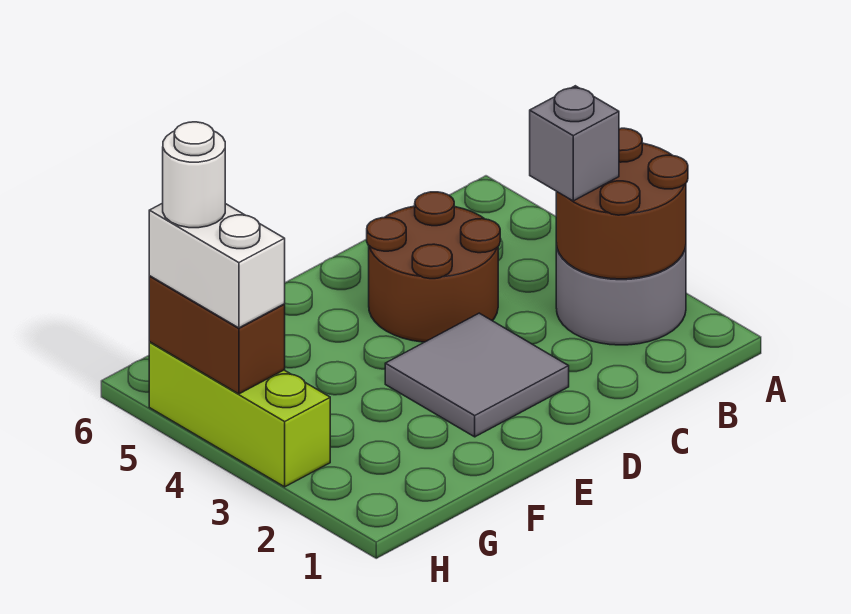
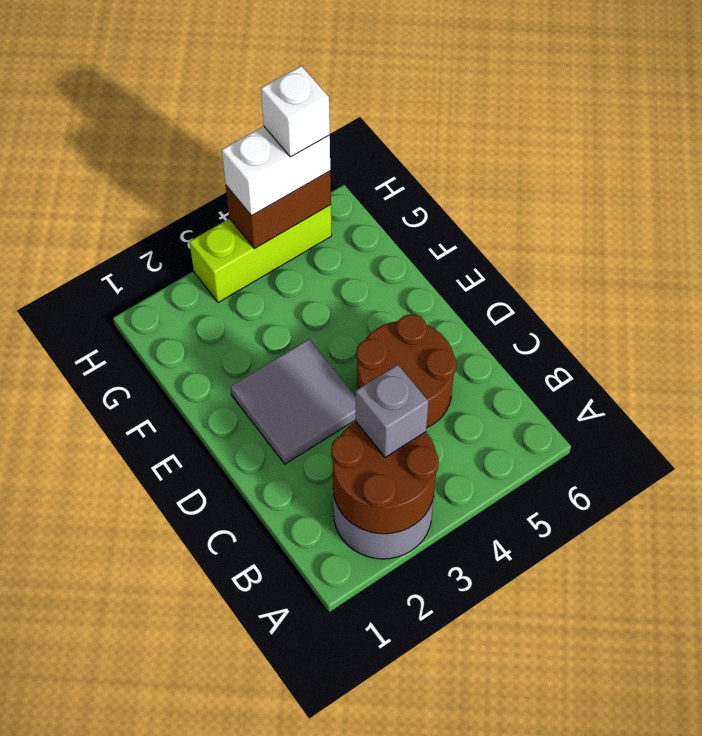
white round brick H5 level 4 -> white brick H5 level 4

